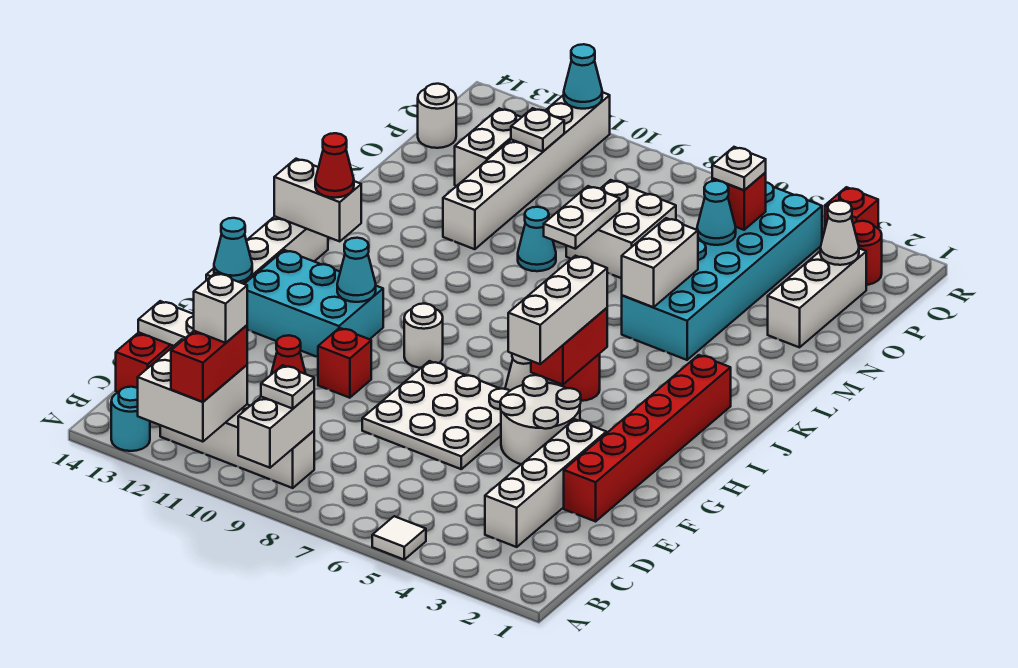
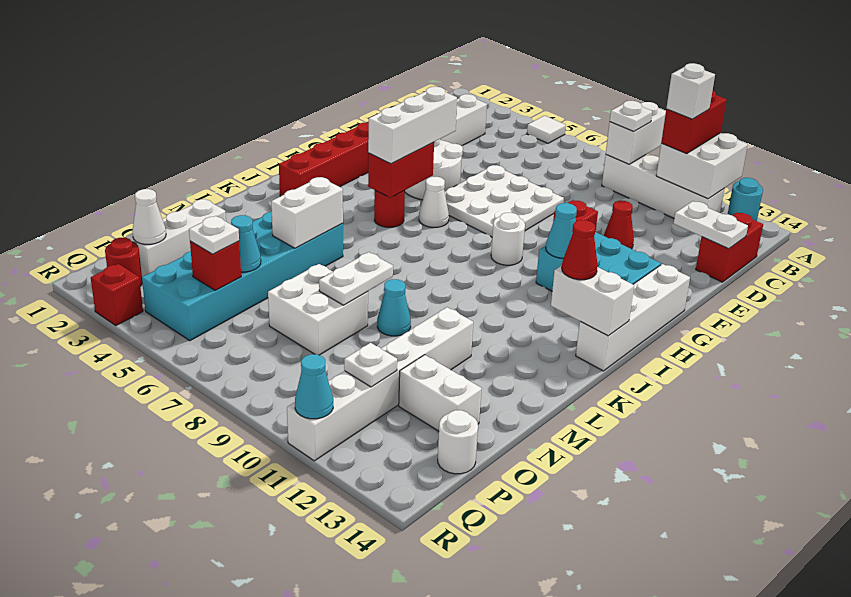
cyan cone G14 level 2 -> none
white brick O12:P12 level 1 -> white brick O12:O13 level 1

